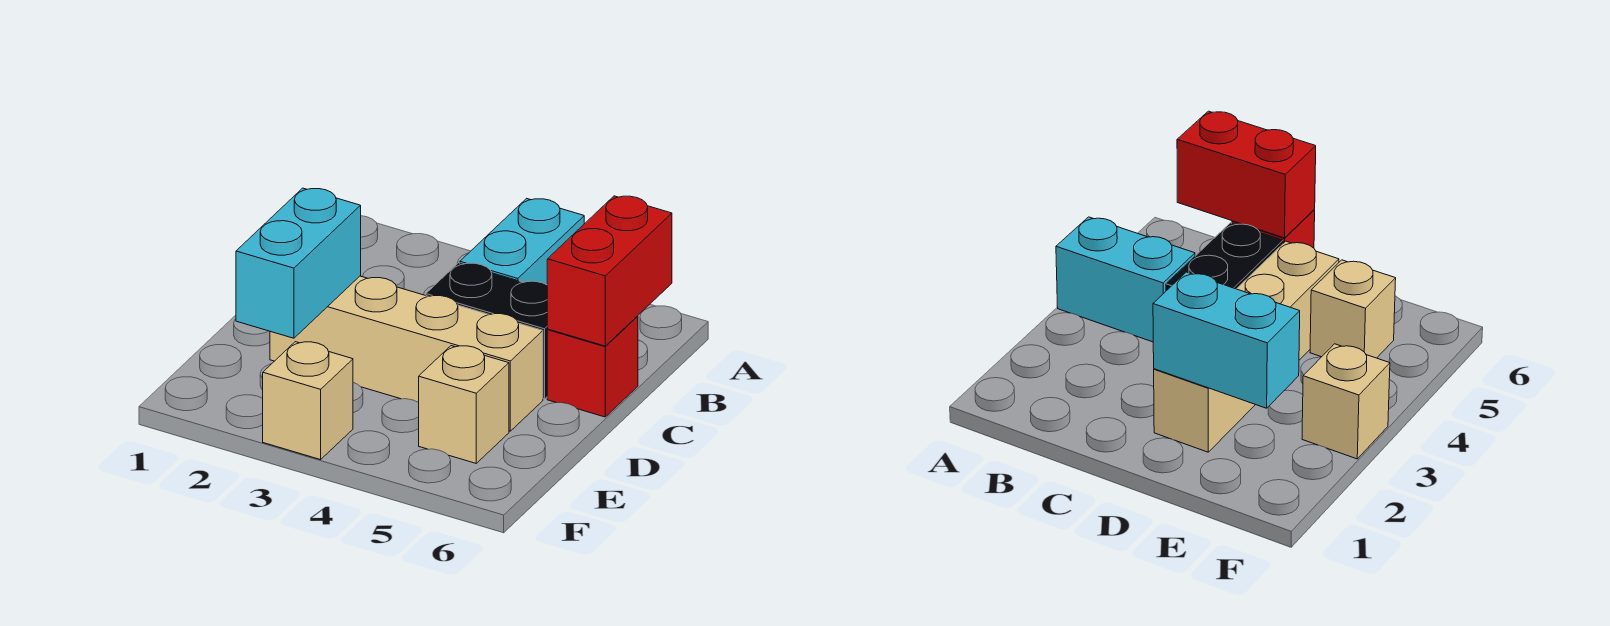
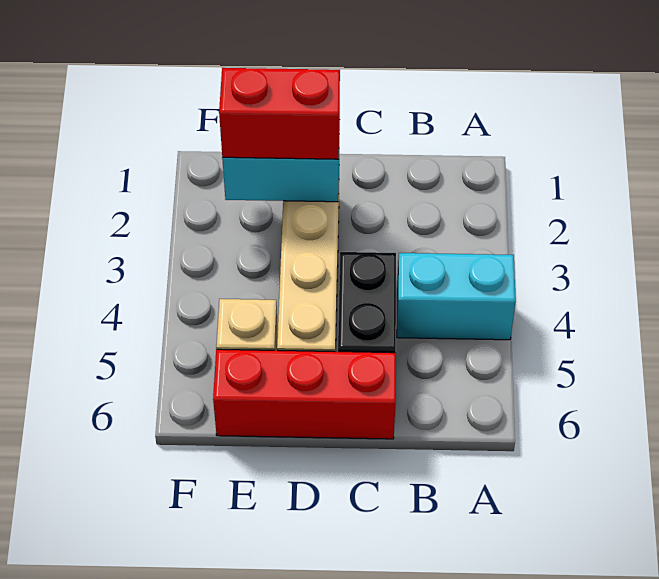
red brick B6:C6 level 2 -> red brick D2:E2 level 3
red brick C6 level 1 -> red brick C6:E6 level 1
tan brick F3 level 1 -> none

